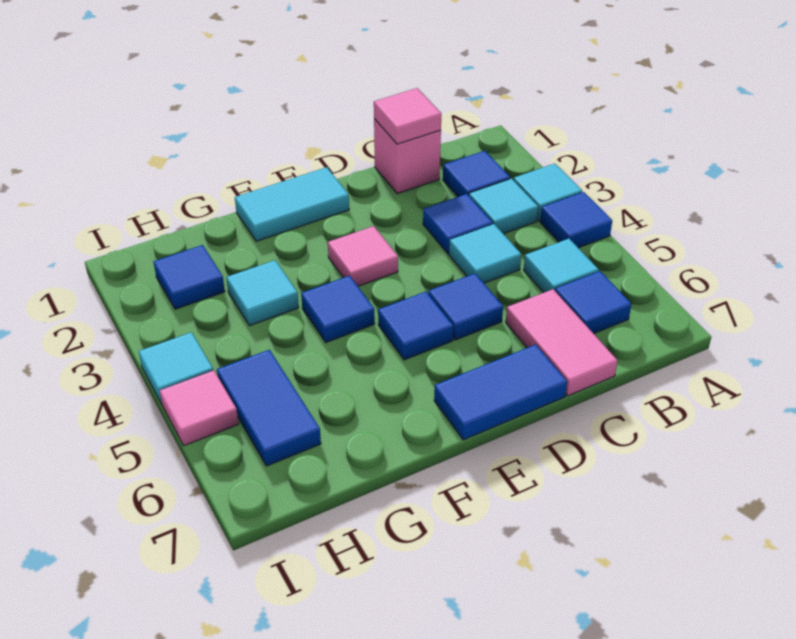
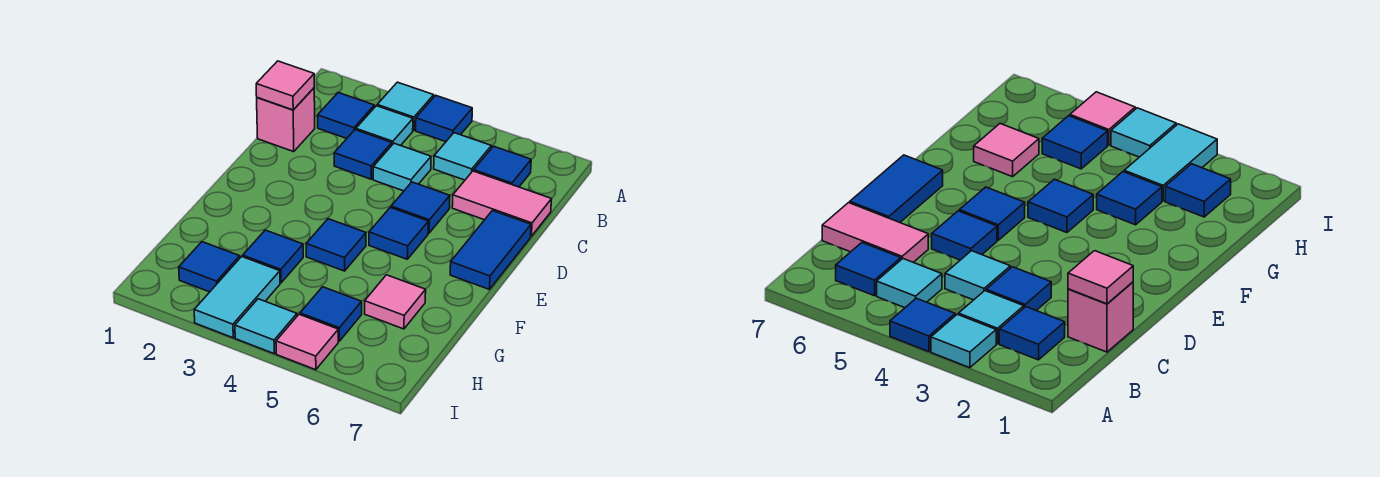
cyan tile E1:F1 level 1 -> cyan tile H3:I3 level 1
pink tile E3 level 1 -> pink tile G6 level 1
cyan tile G3 level 1 -> blue tile G3 level 1
blue tile H5:H6 level 1 -> blue tile H5 level 1

